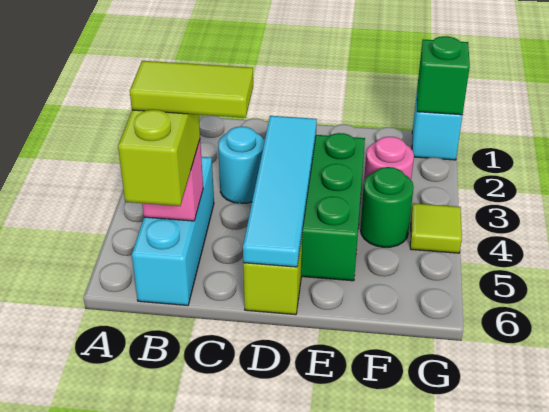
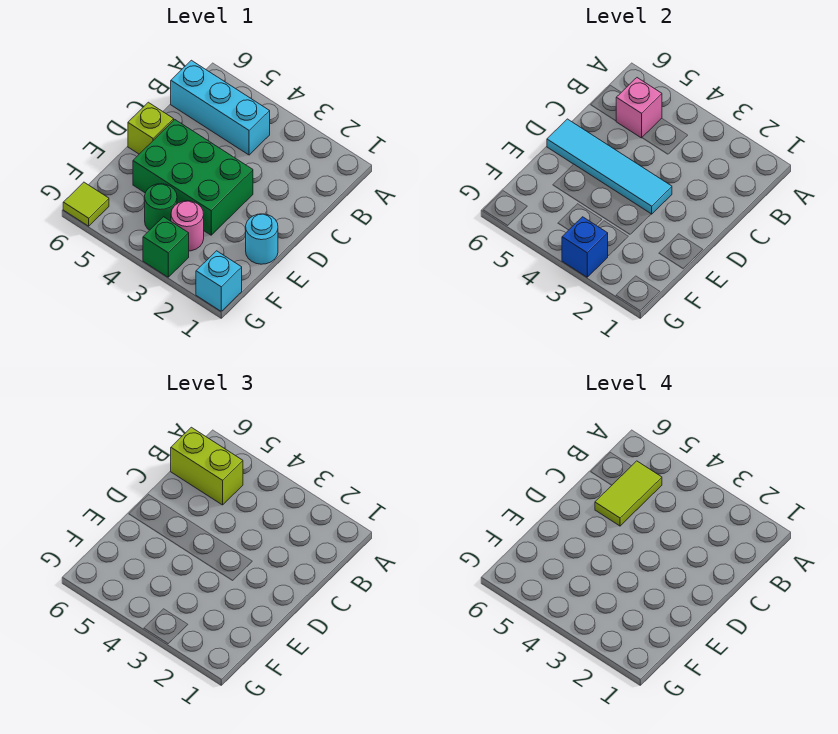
cyan round brick C3 level 1 -> cyan round brick E1 level 1
green brick G1 level 2 -> green brick G3 level 1
none -> blue brick G3 level 2
lime tile G4 level 1 -> lime tile G6 level 1

